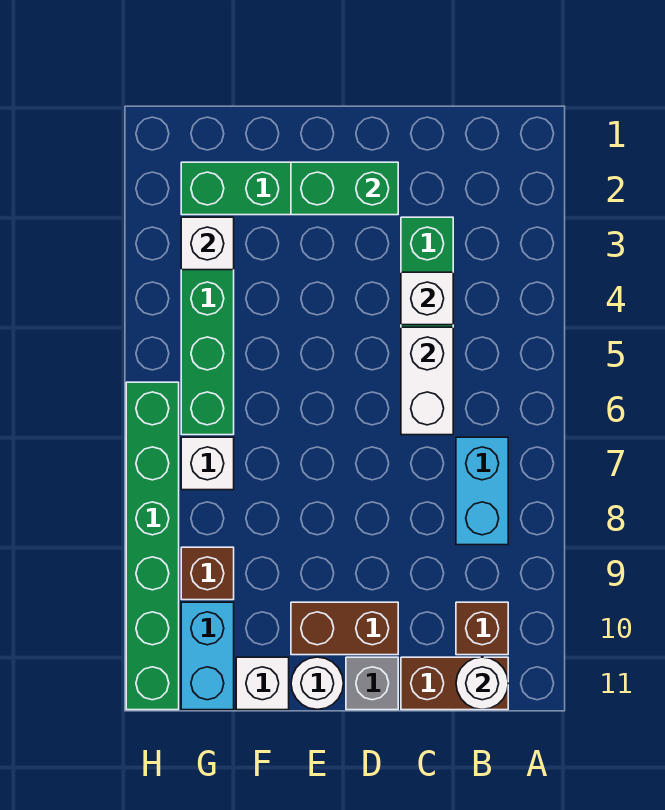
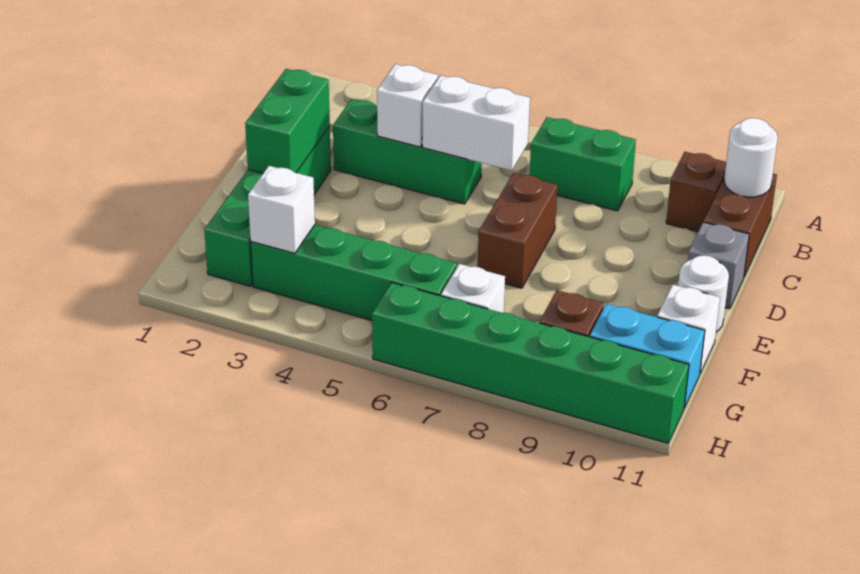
cyan brick B7:B8 level 1 -> green brick B7:B8 level 1
brown brick D10:E10 level 1 -> brown brick D7:E7 level 1

